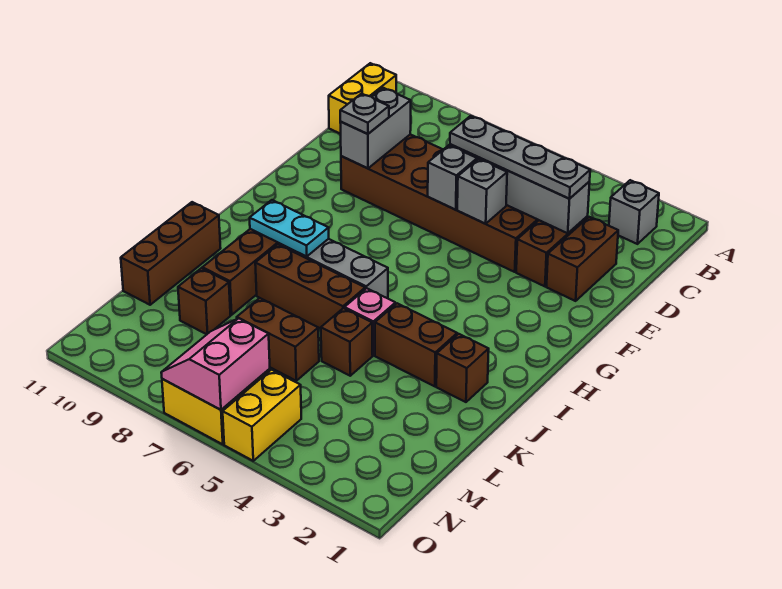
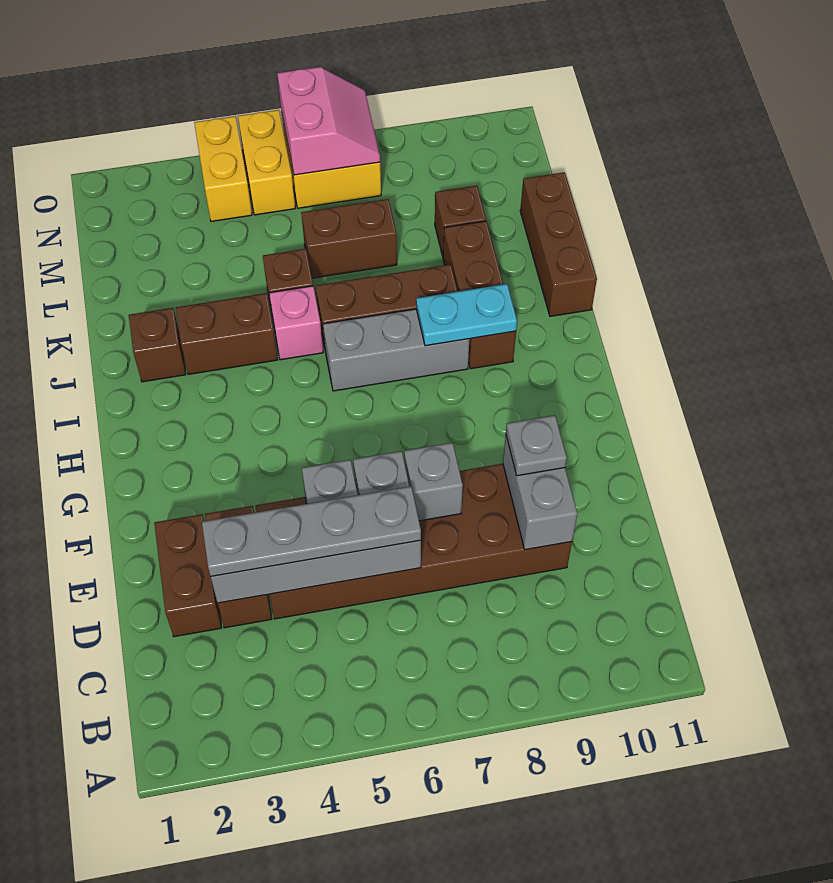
grey brick B2 level 1 -> grey brick E7 level 2
yellow brick B11:C11 level 1 -> yellow brick N4:O4 level 1

